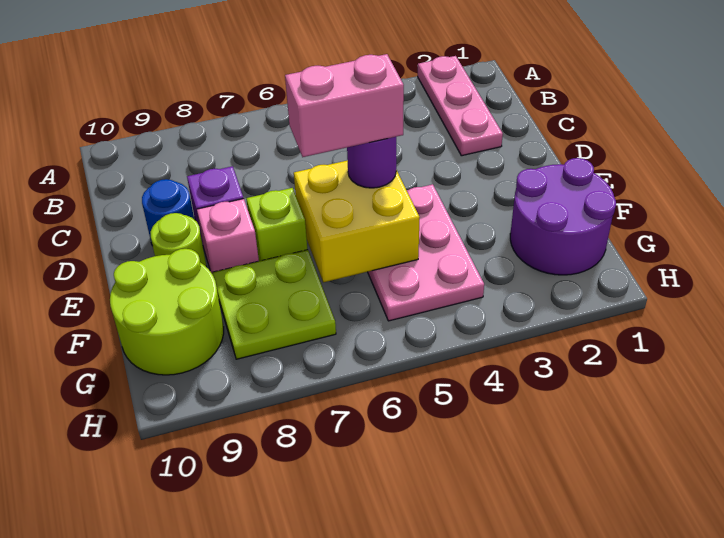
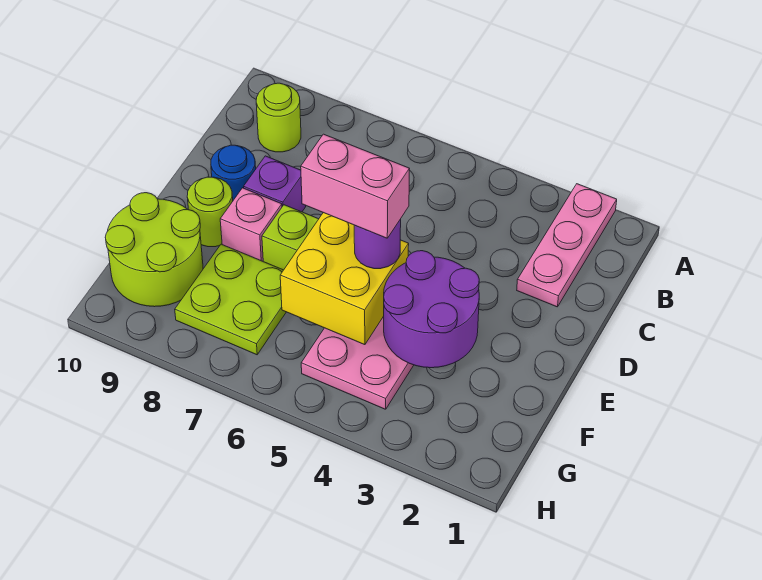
none -> lime round brick B9 level 1
purple round brick F1:G2 level 1 -> purple round brick E3:F4 level 2

